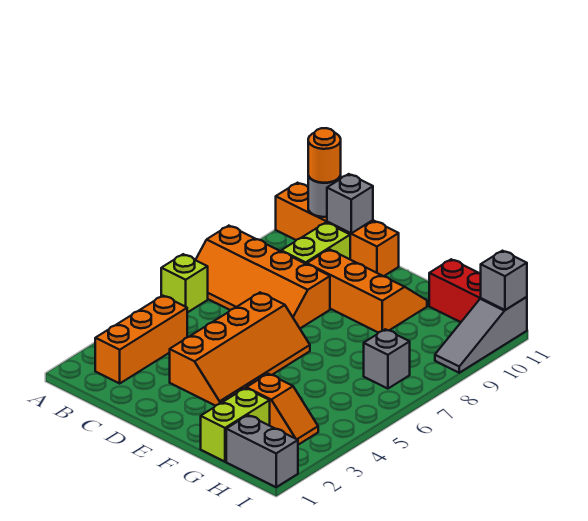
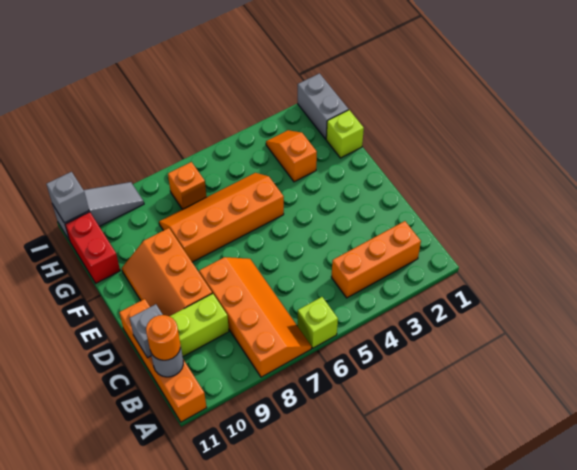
orange slope D3:E6 level 1 top D -> orange slope F5:G8 level 1 top F
lime brick G1:G2 level 1 -> lime brick G1 level 1
grey brick H7 level 1 -> orange brick H7 level 1

